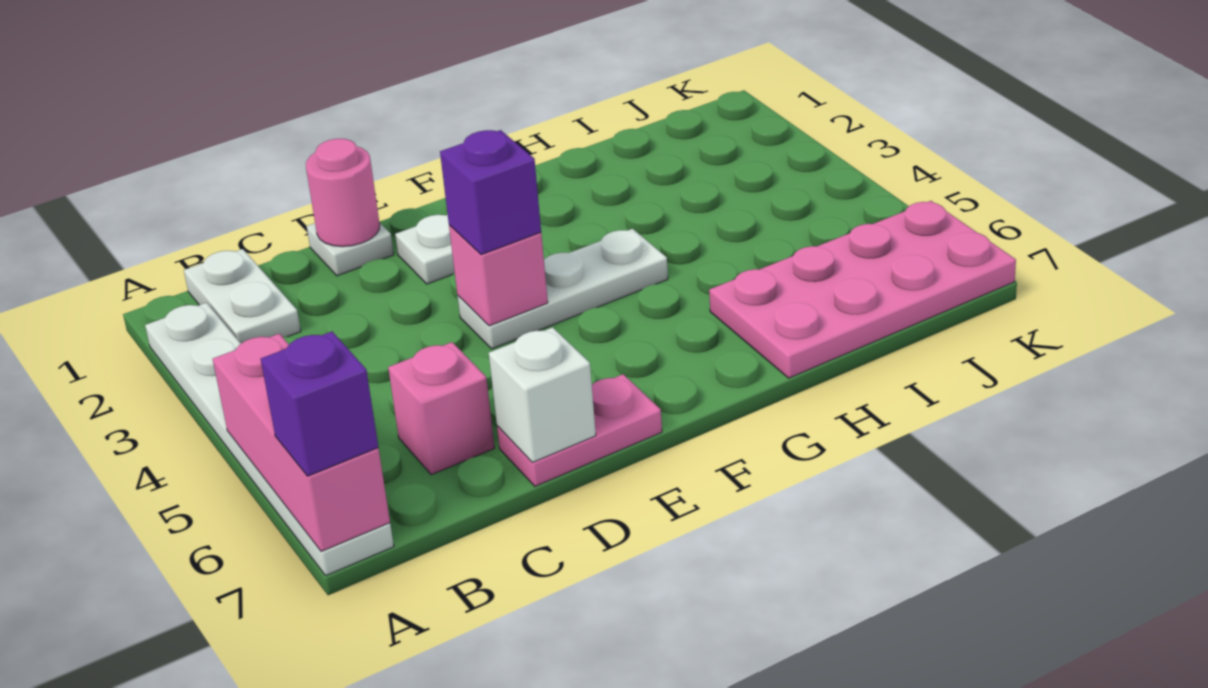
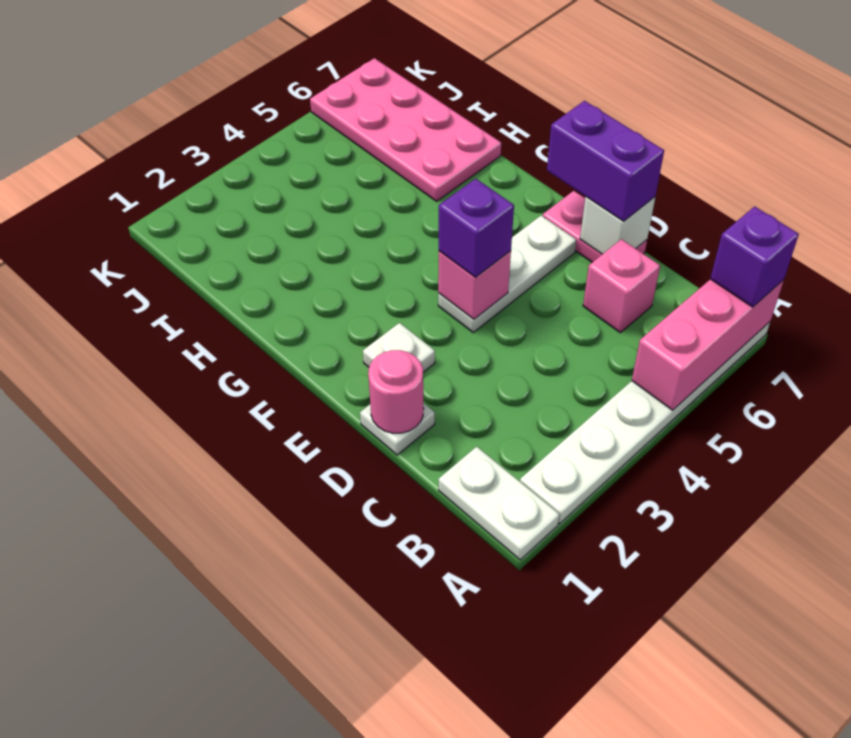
white plate B1:B2 level 1 -> white plate A1:B1 level 1
none -> purple brick D7:E7 level 3
white plate E4:G4 level 1 -> white plate E4:E6 level 1

